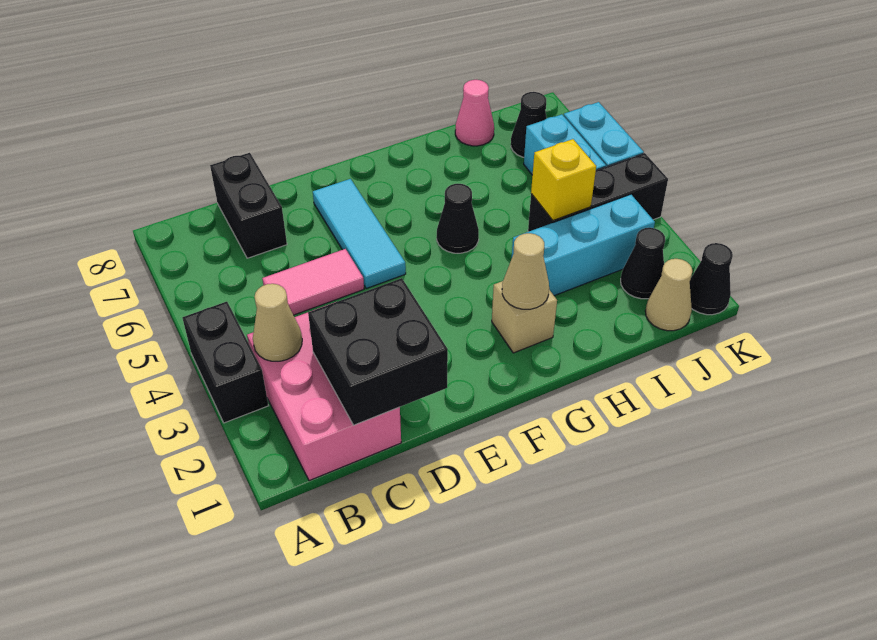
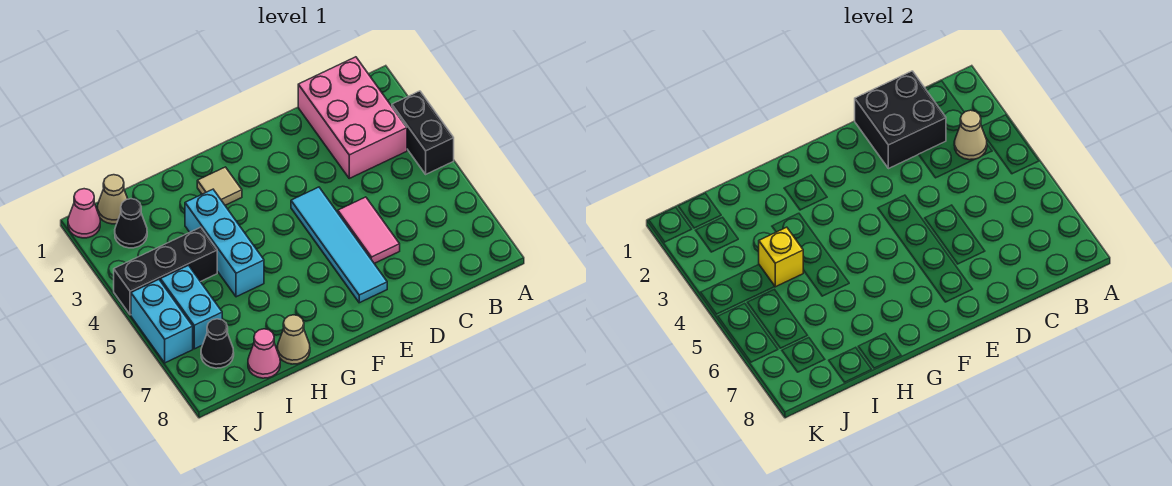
pink tile C5:D5 level 1 -> pink tile D5:D6 level 1
black brick C7:C8 level 1 -> none
cyan tile E5:E7 level 1 -> cyan tile E4:E7 level 1
tan brick G2 level 1 -> tan tile G2 level 1
tan cone G2 level 2 -> tan cone H8 level 1
black cone G5 level 1 -> none
cyan brick H3:J3 level 1 -> cyan brick H3:H5 level 1
black cone K1 level 1 -> pink cone K1 level 1

